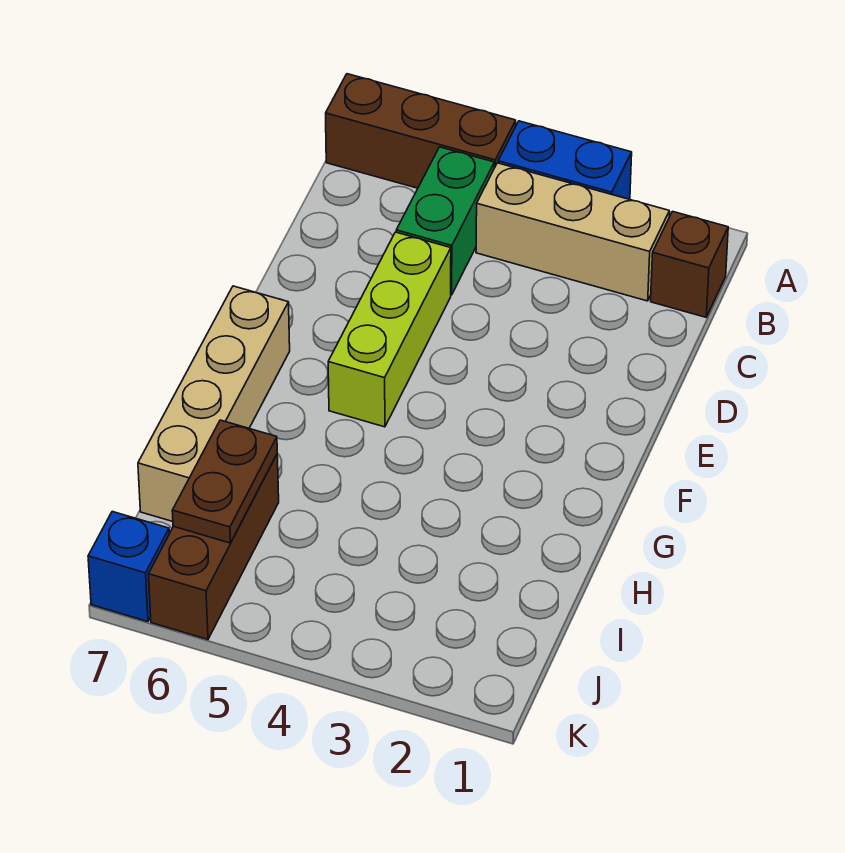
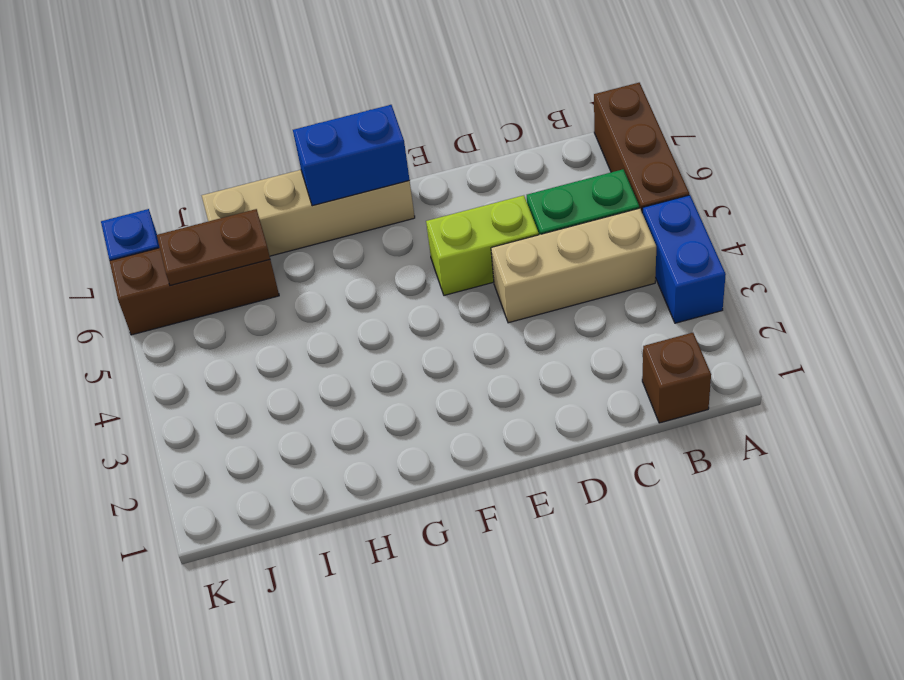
tan brick B2:B4 level 1 -> tan brick B4:D4 level 1
lime brick D5:F5 level 1 -> lime brick D5:E5 level 1
none -> blue brick F7:G7 level 2

